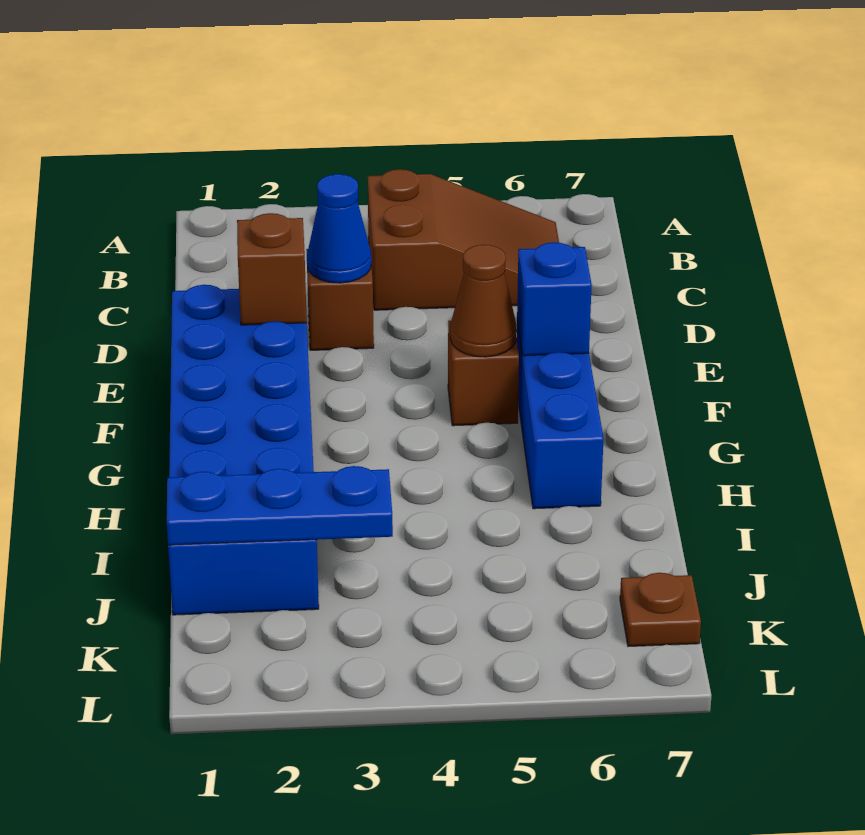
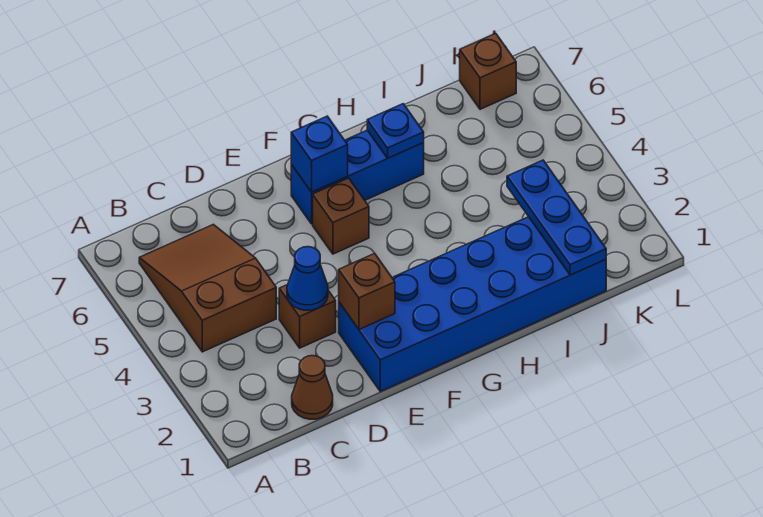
brown cone F5 level 2 -> brown cone C1 level 1
none -> blue plate H6 level 2
brown plate K7 level 1 -> brown brick K7 level 1

